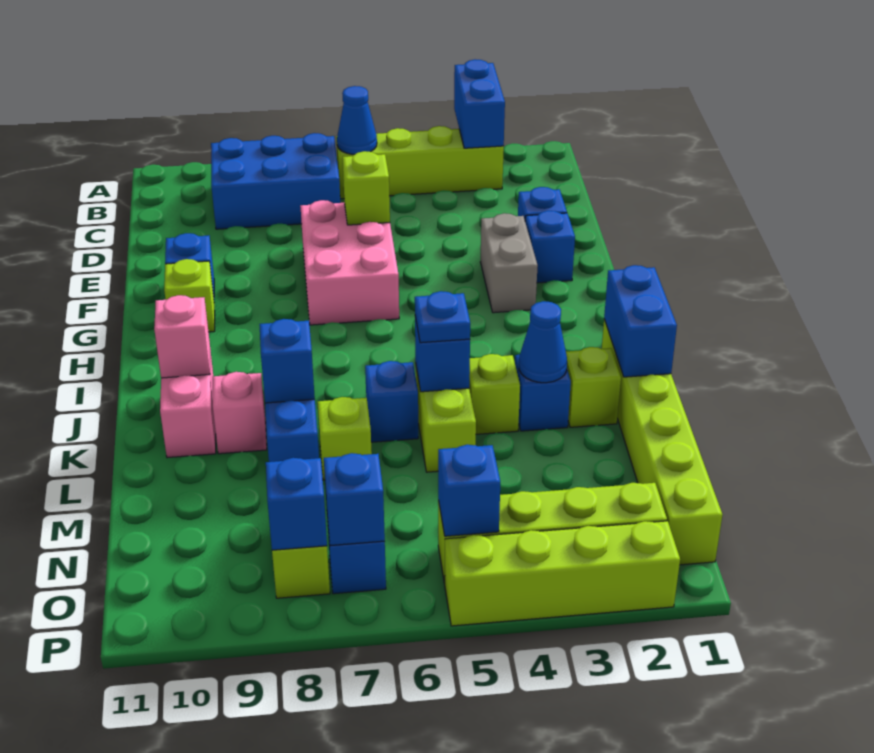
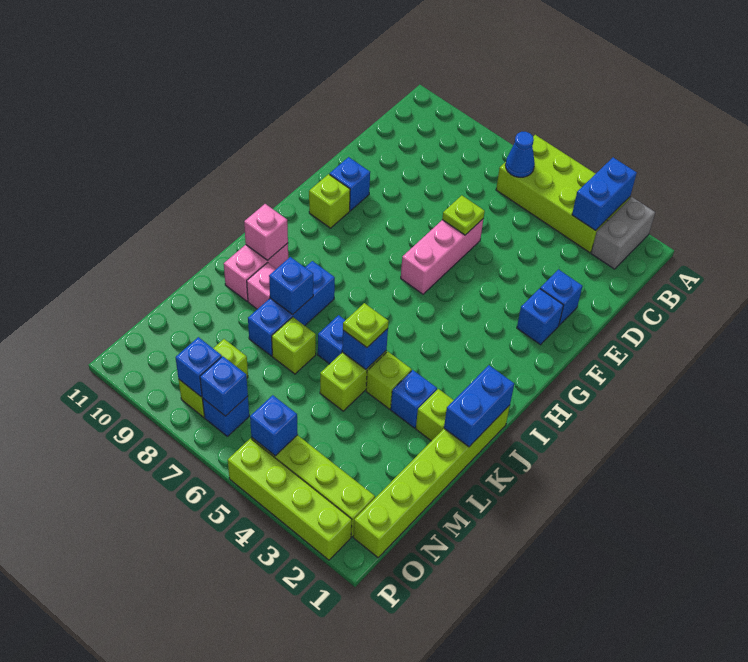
lime brick B3:B6 level 1 -> lime brick A3:B6 level 1
blue brick B7:C9 level 1 -> none
pink brick E6:G7 level 1 -> pink brick E6:G6 level 1
lime brick E6 level 2 -> lime plate E6 level 2
grey brick F3:G3 level 1 -> grey brick A2:B2 level 1
blue cone K3 level 2 -> none
blue plate K5 level 3 -> lime plate K5 level 3

